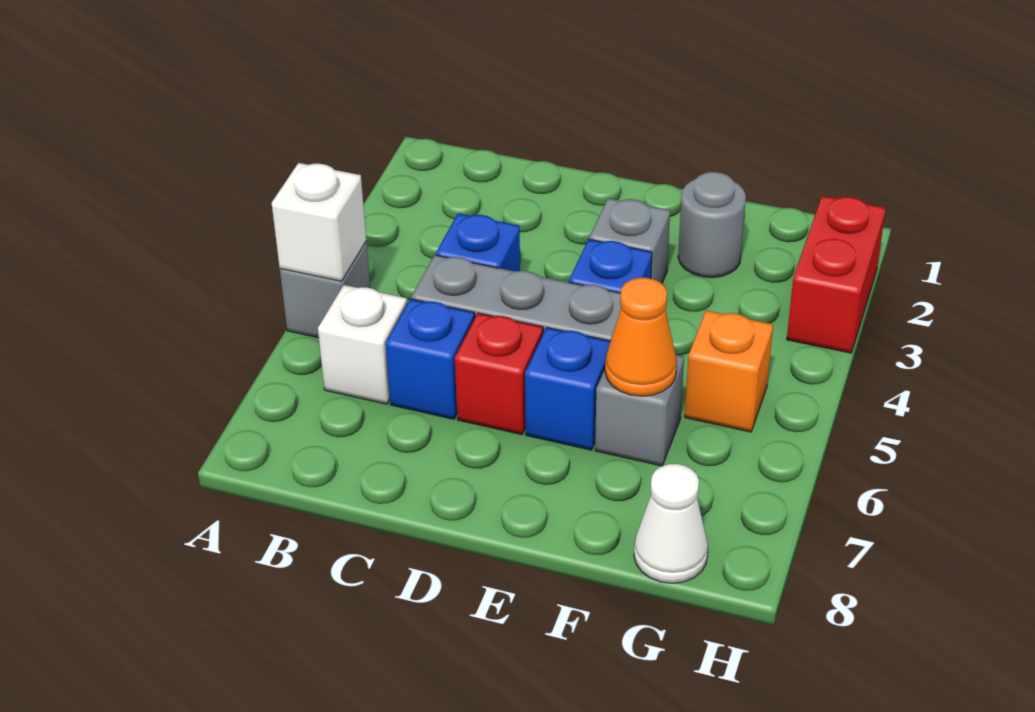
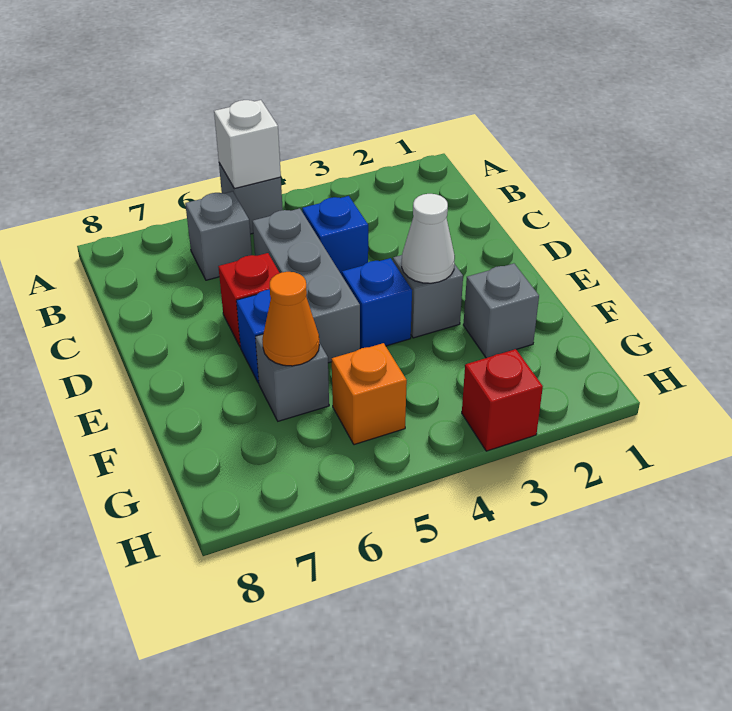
white brick B6 level 1 -> grey brick B6 level 1
blue brick C6 level 1 -> none
grey round brick F2 level 1 -> grey brick F2 level 1
white cone G8 level 1 -> white cone E3 level 2
red brick H2:H3 level 1 -> red brick H3 level 1

